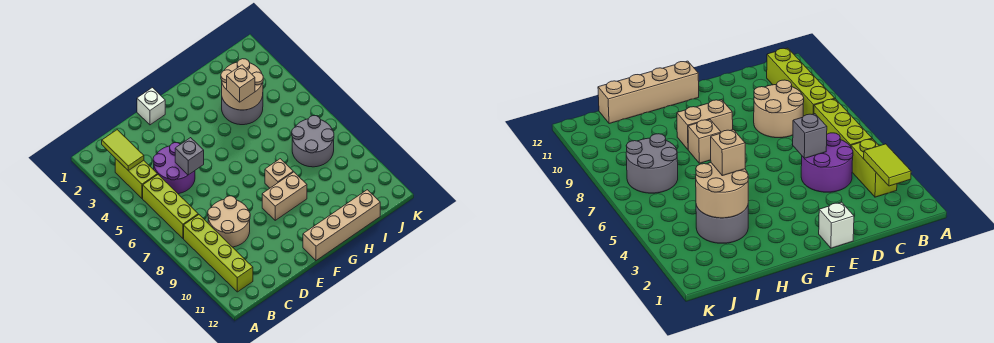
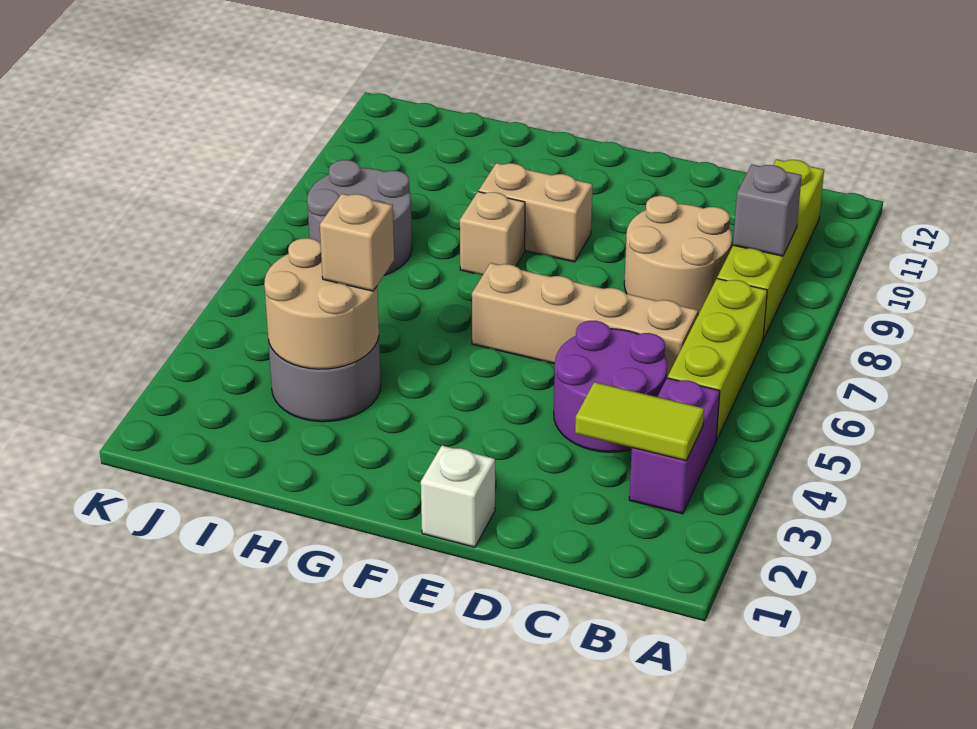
lime tile B2:B3 level 2 -> lime tile B3:C3 level 2
lime brick B3:B4 level 1 -> purple brick B3:B4 level 1
grey brick D5 level 2 -> grey brick B9 level 2
tan brick F12:I12 level 1 -> tan brick C6:F6 level 1

